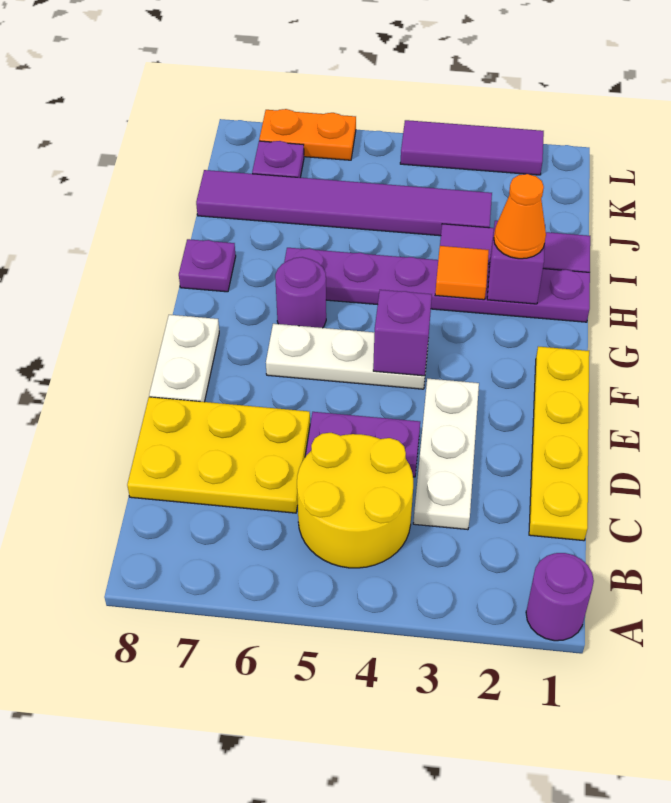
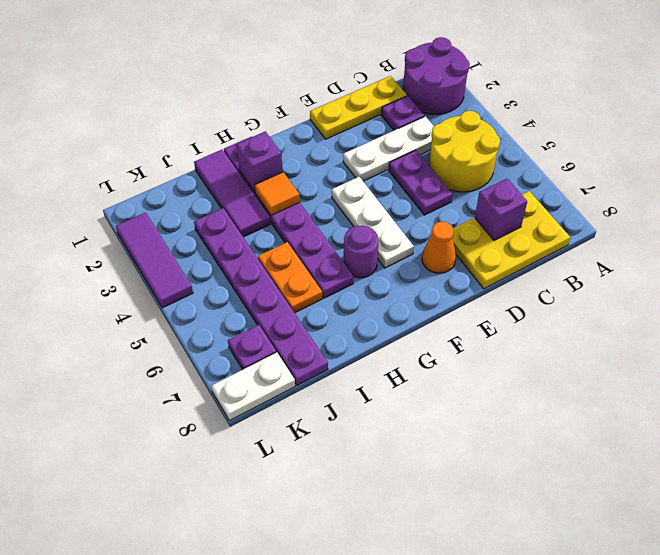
purple round brick A1 level 1 -> purple round brick A1:B2 level 1
yellow plate C1:F1 level 1 -> yellow plate C1:E1 level 1
yellow plate C6:D8 level 1 -> yellow plate B7:D8 level 1
white plate E8:F8 level 1 -> white plate K8:L8 level 1
purple brick F4 level 2 -> purple brick C7 level 2
orange cone H2 level 3 -> orange cone E7 level 1
purple plate H8 level 1 -> purple plate C2 level 1
purple tile J3:J8 level 1 -> purple plate J3:J8 level 1
orange plate L6:L7 level 1 -> orange plate I5:I6 level 1

